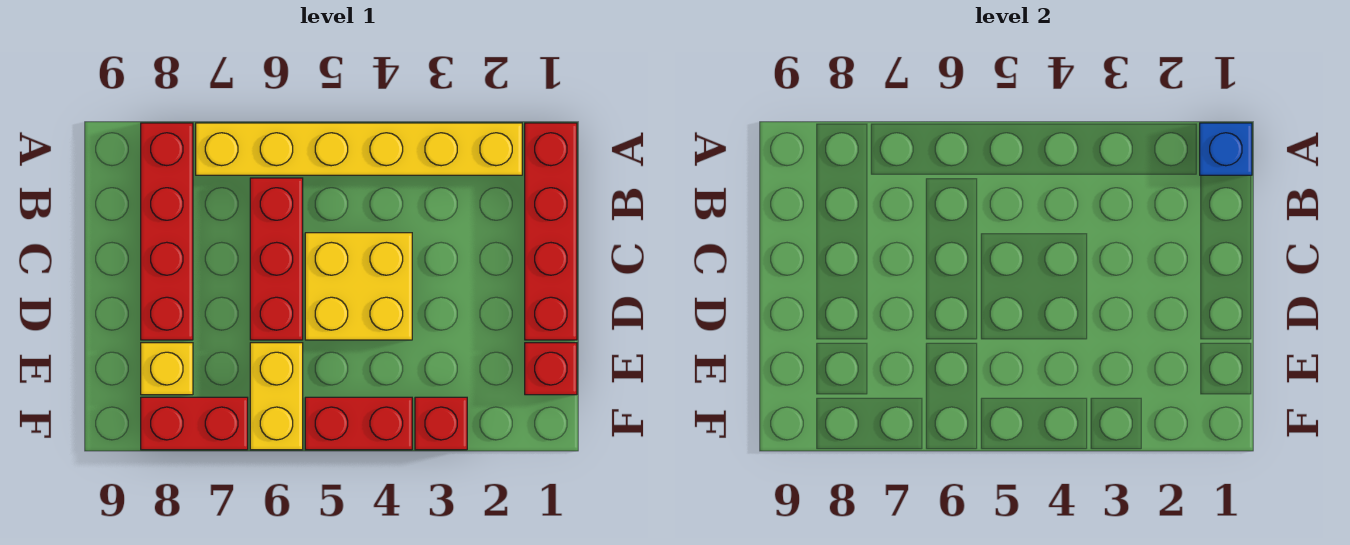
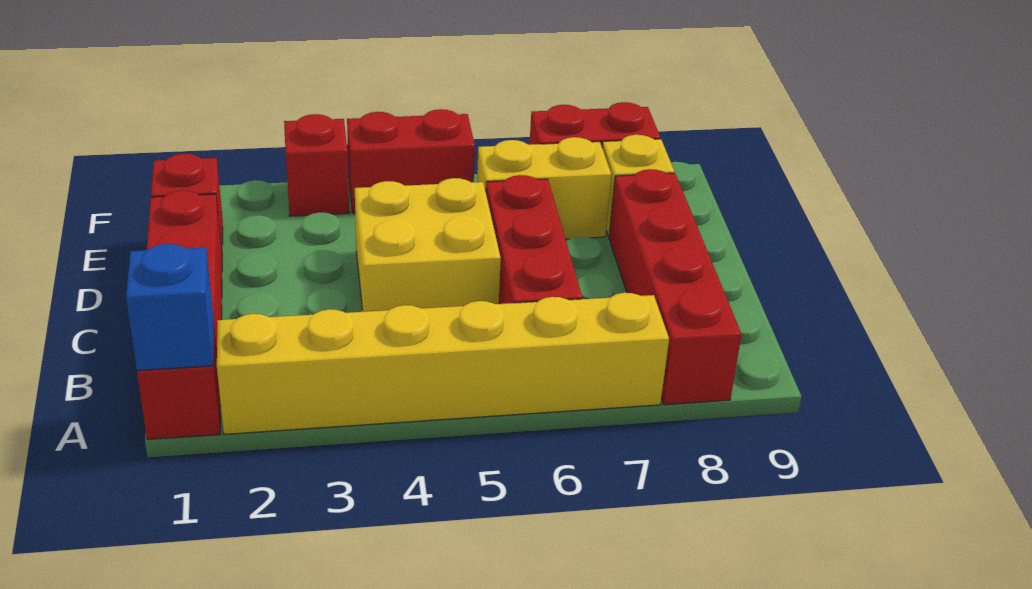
yellow brick E6:F6 level 1 -> yellow brick E6:E7 level 1

